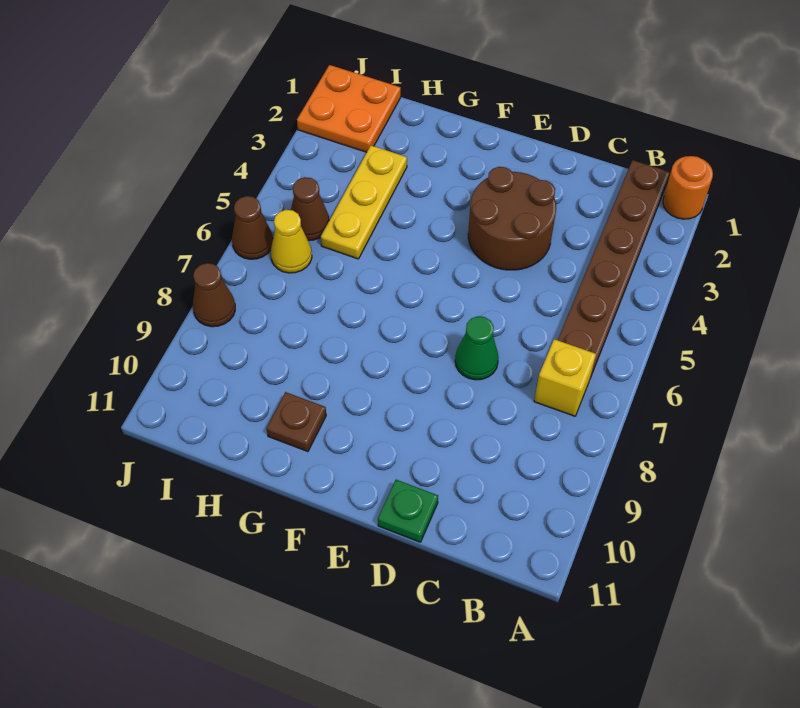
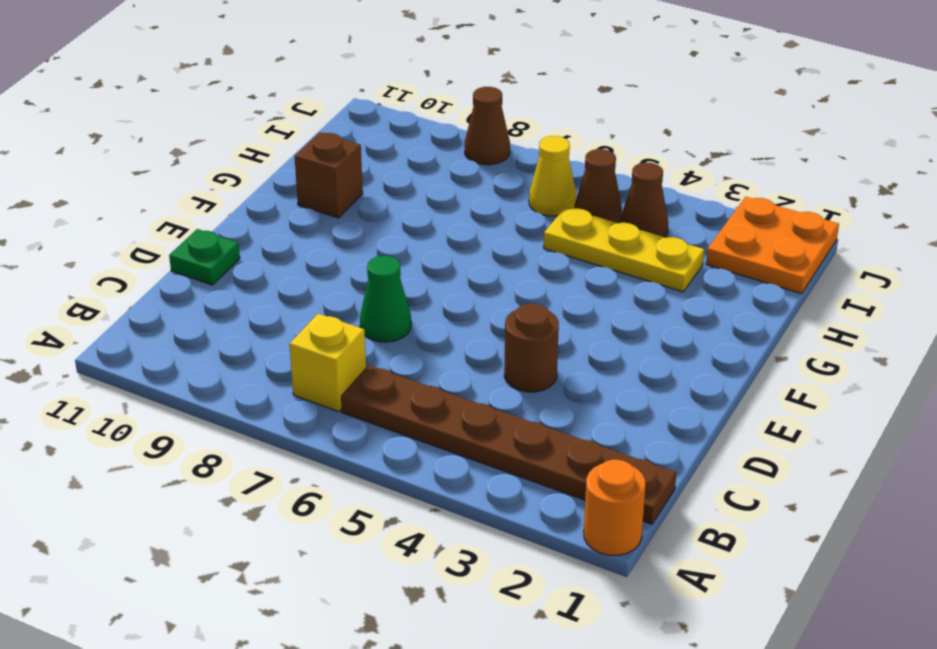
brown round brick D3:E4 level 1 -> brown round brick D4 level 1
brown plate G10 level 1 -> brown brick G10 level 1
brown cone J6 level 1 -> brown cone I4 level 1

